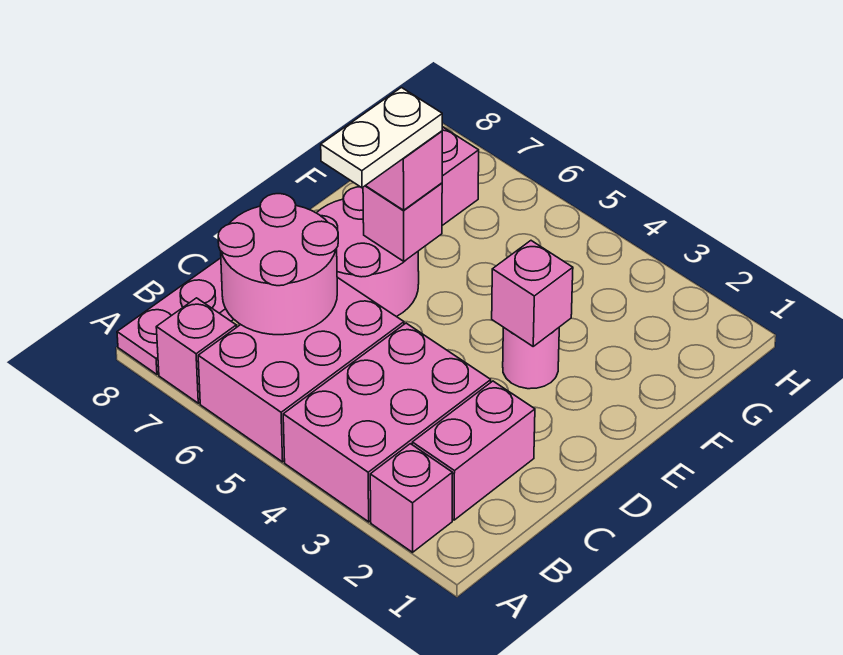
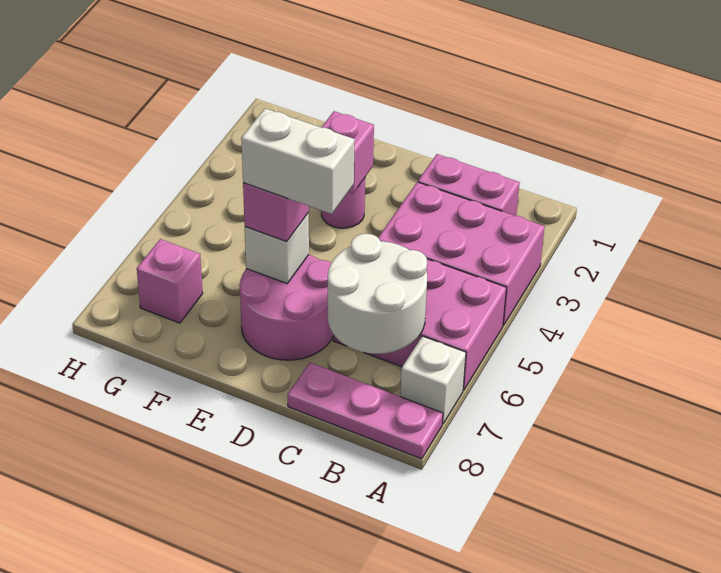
pink brick A2 level 1 -> none
pink brick A7 level 1 -> white brick A7 level 1
pink round brick B6:C7 level 2 -> white round brick B6:C7 level 2
white plate D6:E6 level 4 -> white brick D6:E6 level 4
pink brick E6 level 2 -> white brick E6 level 2

